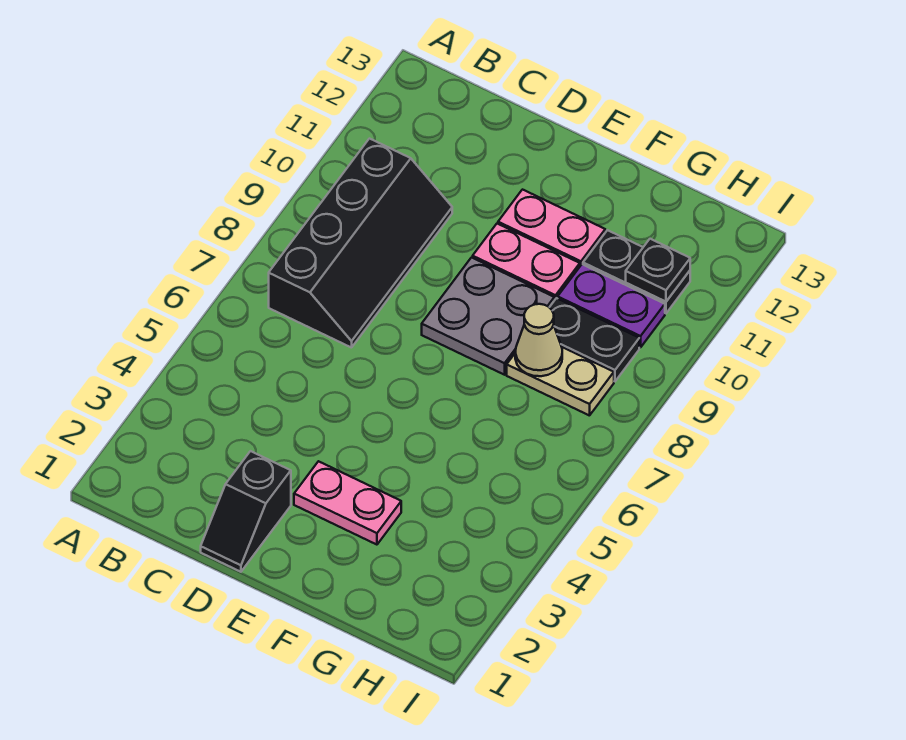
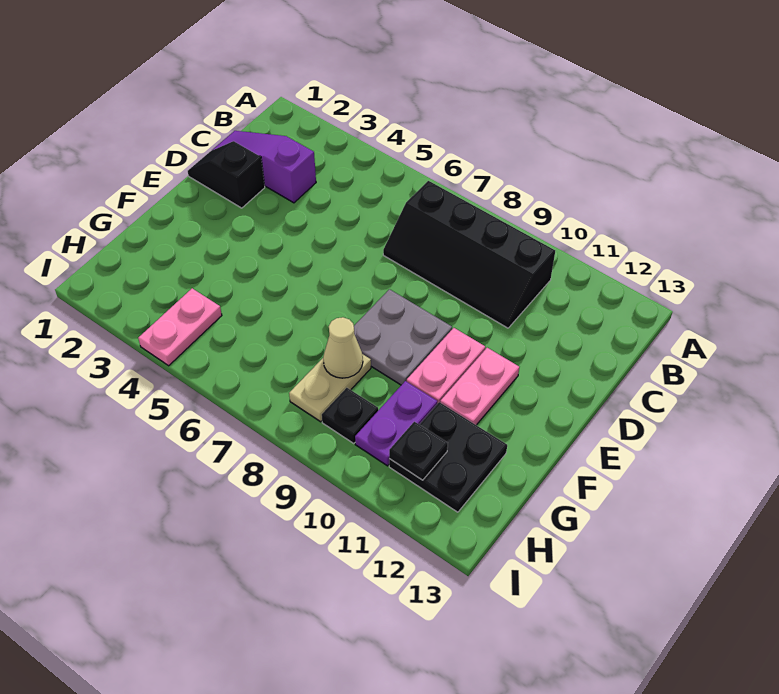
none -> purple slope C1:C3 level 1 top 3
pink plate E3:F3 level 1 -> pink plate H4:I4 level 1
black plate G9:H9 level 1 -> black plate H9 level 1
black plate G11:H11 level 1 -> black plate G11:H12 level 1

